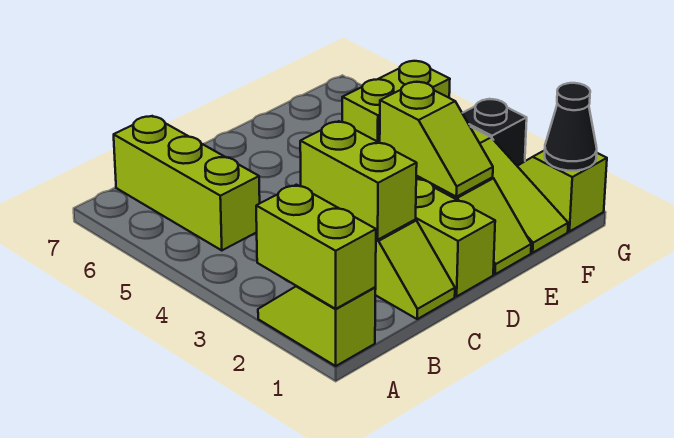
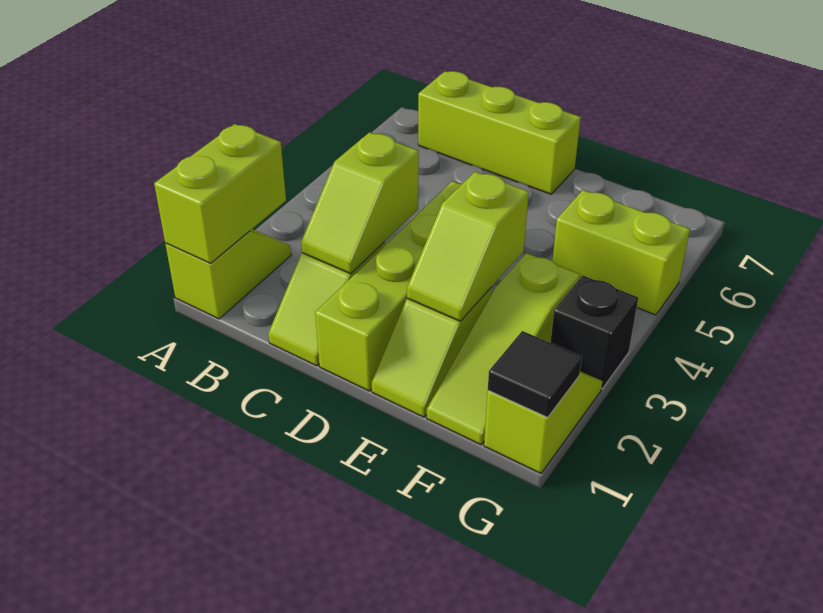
lime brick B5:B7 level 1 -> lime brick B7:D7 level 1
lime brick C2:C3 level 2 -> lime slope C2:C3 level 2 top 3
black cone G1 level 2 -> black tile G1 level 2

